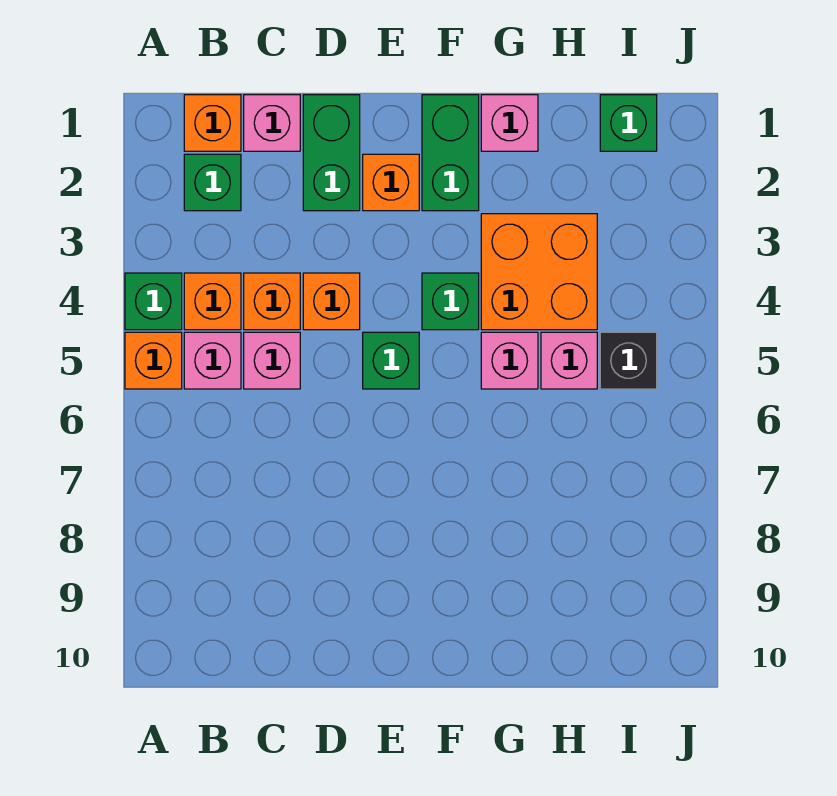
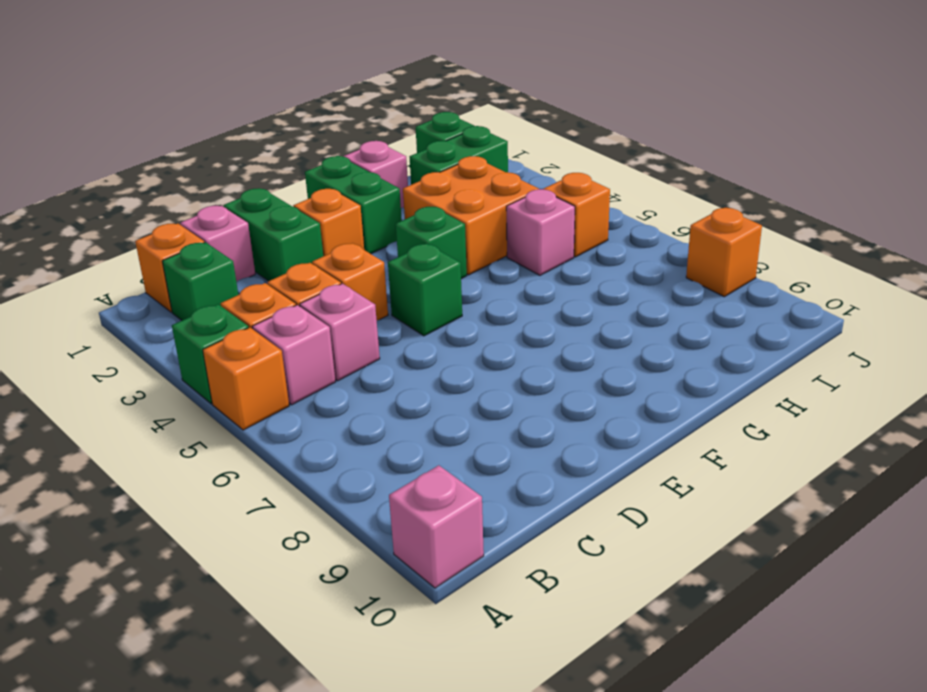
pink brick G5 level 1 -> pink brick A10 level 1
none -> green brick H2:I2 level 1
black brick I5 level 1 -> orange brick I5 level 1
none -> orange brick J8 level 1

